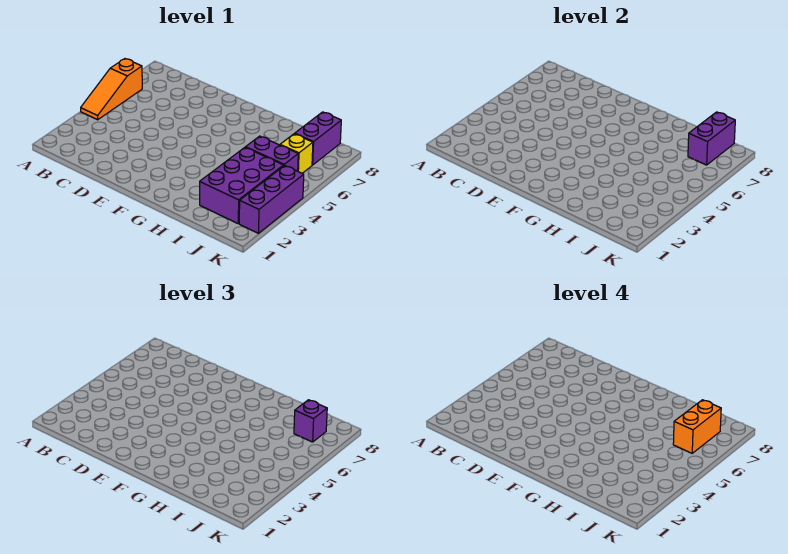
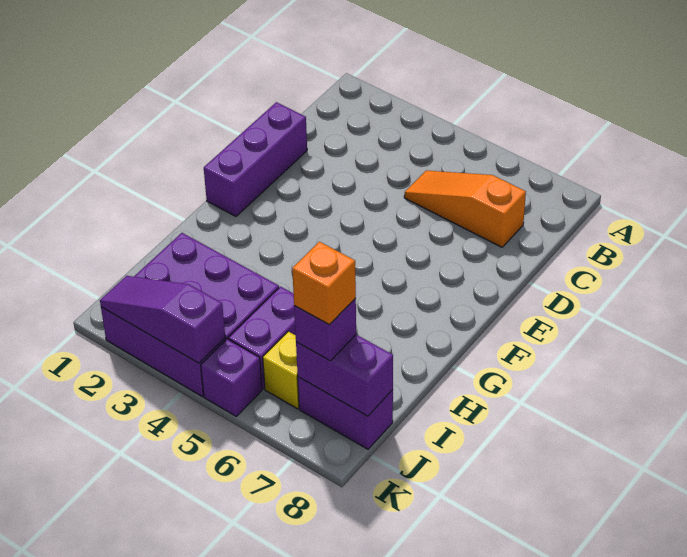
orange slope A4:A6 level 1 top 6 -> orange slope C5:C7 level 1 top 7
none -> purple brick D1:F1 level 1
orange brick J6:J7 level 4 -> orange brick J7 level 4
none -> purple slope K2:K4 level 2 top 4
none -> purple brick K5 level 1

